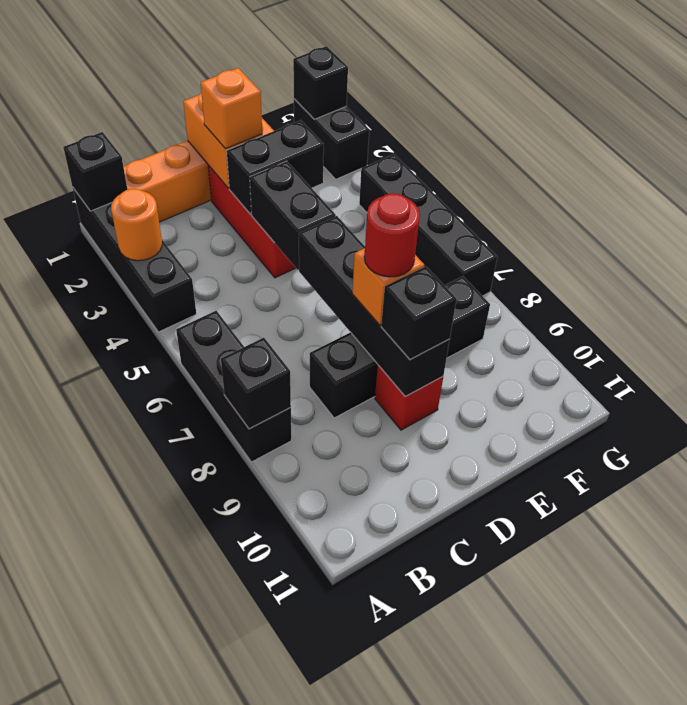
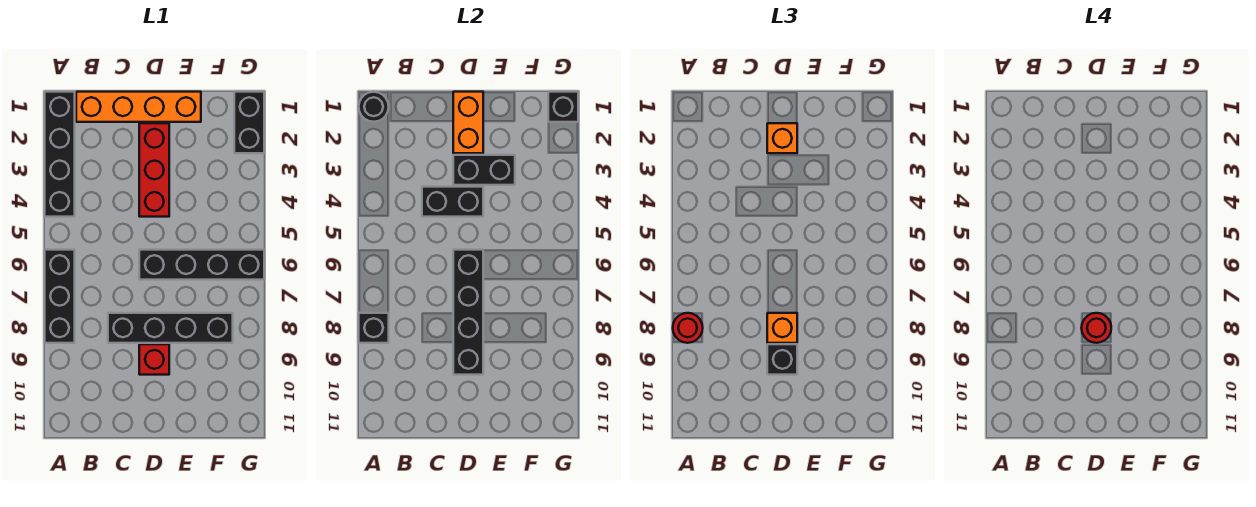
black brick A1 level 2 -> black round brick A1 level 2
orange round brick A3 level 2 -> none
none -> red round brick A8 level 3
black brick D4:D5 level 2 -> black brick C4:D4 level 2
black brick G4:G7 level 1 -> black brick D6:G6 level 1

